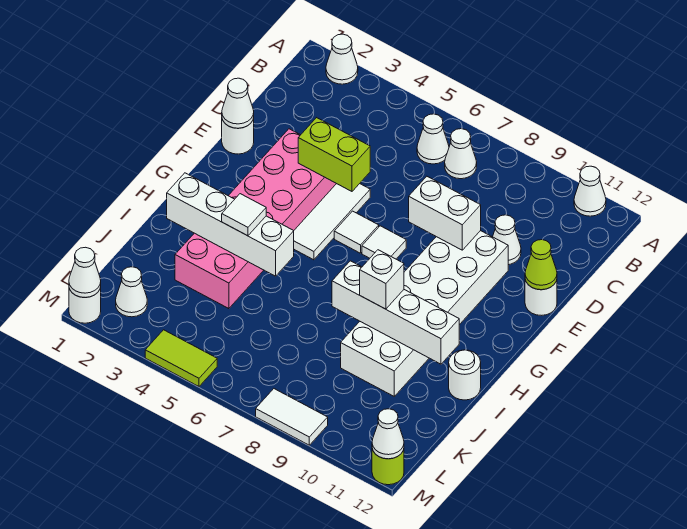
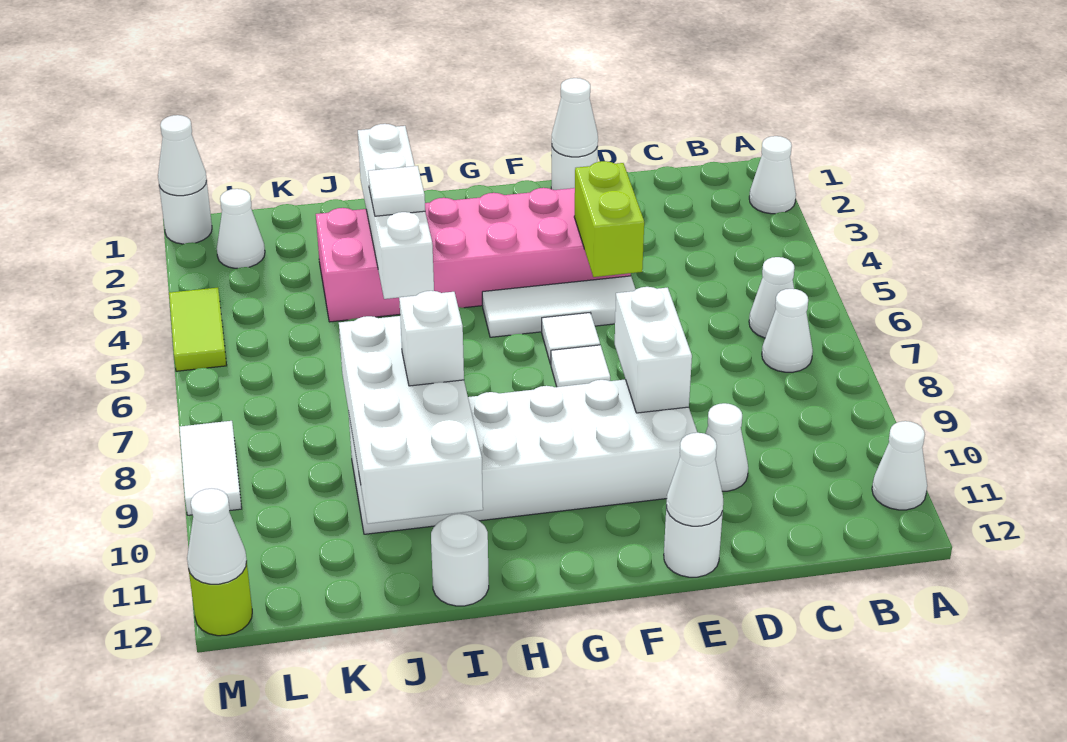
lime cone E12 level 2 -> white cone E12 level 2
white brick I8:I11 level 2 -> white brick I8:J11 level 2

